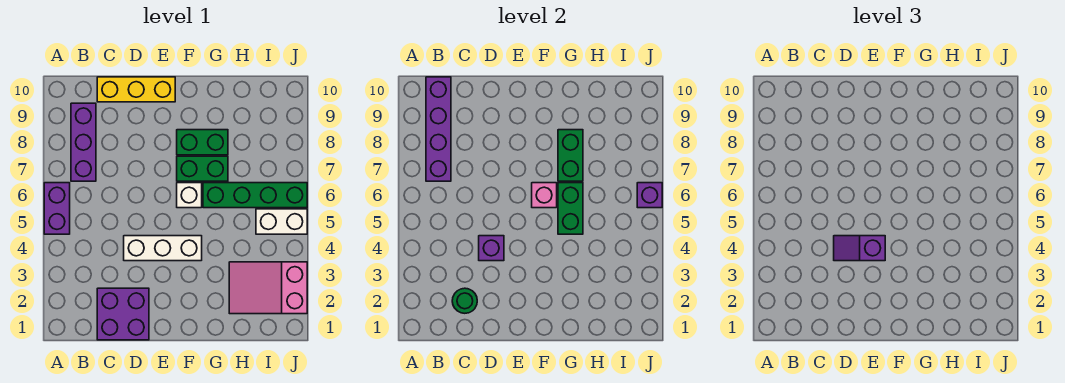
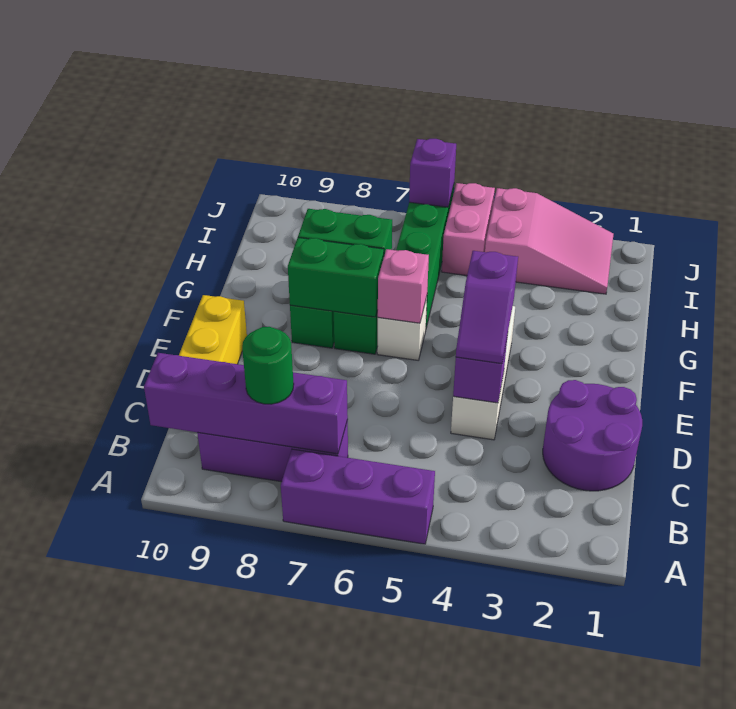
purple brick A5:A6 level 1 -> purple brick A5:A7 level 1
purple brick C1:D2 level 1 -> purple round brick C1:D2 level 1
green round brick C2 level 2 -> green round brick B8 level 3
green brick G5:G6 level 2 -> green brick F7:F8 level 2
pink slope H2:J3 level 1 top J -> pink slope I2:J4 level 1 top 4
white brick I5:J5 level 1 -> pink brick I5:J5 level 1

